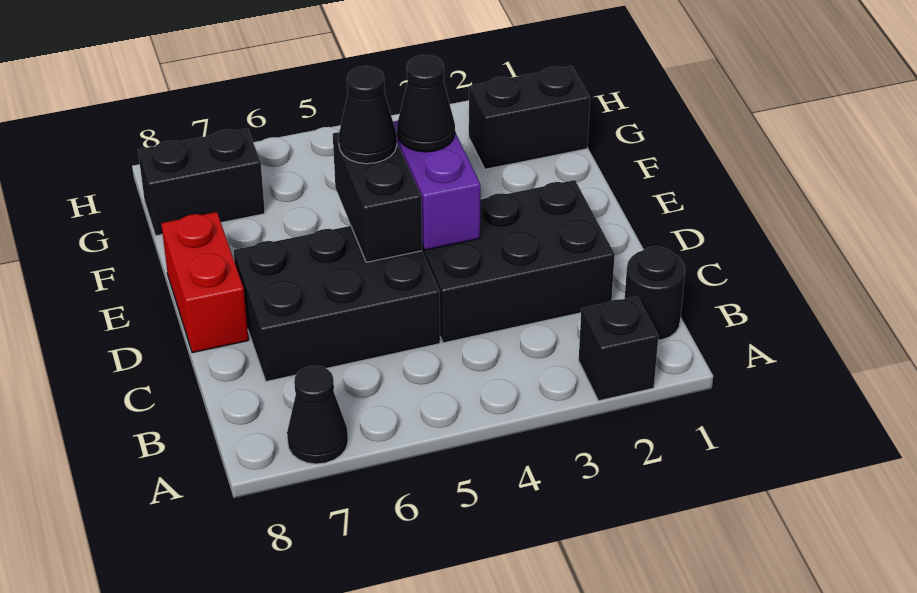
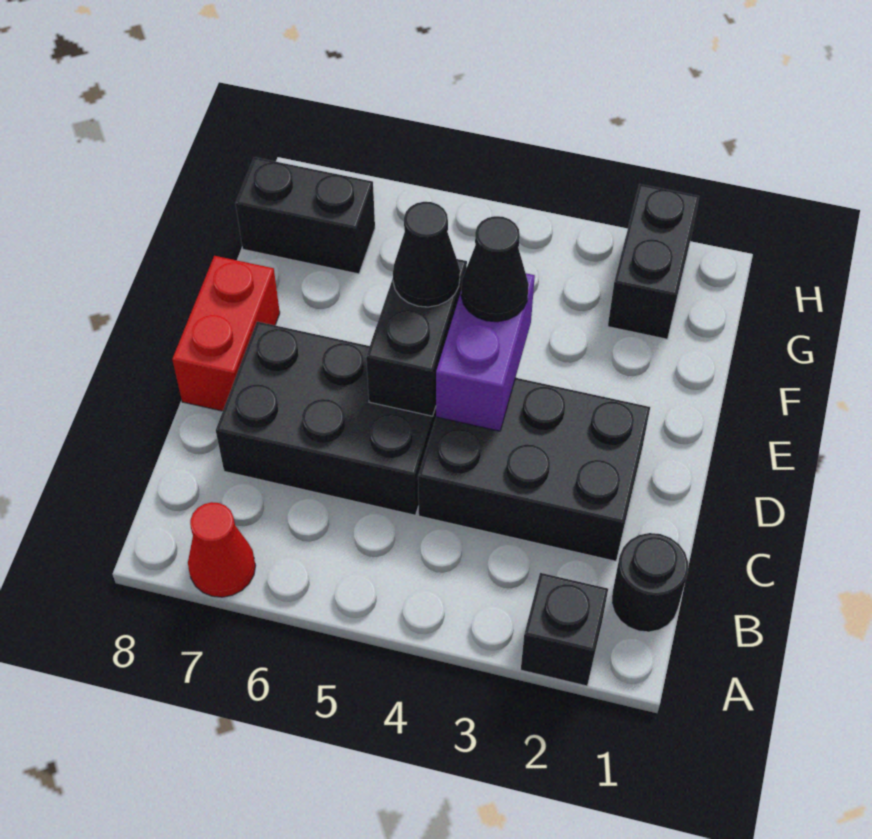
black cone A7 level 1 -> red cone A7 level 1
black brick G1:G2 level 1 -> black brick G2:H2 level 1

